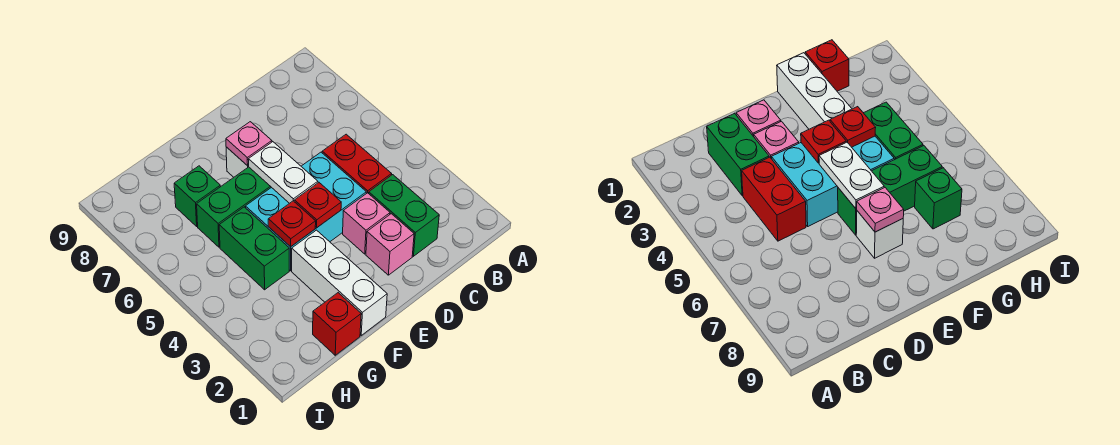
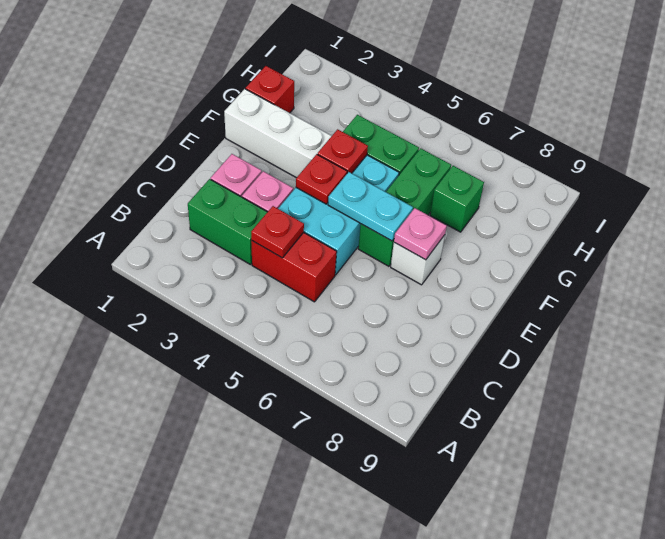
none -> red plate C4 level 2
white plate E5:E6 level 2 -> cyan plate E5:E6 level 2

